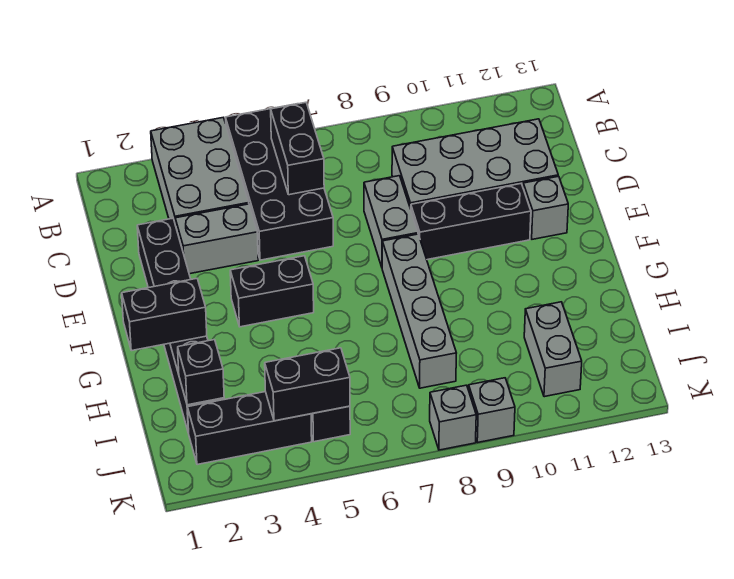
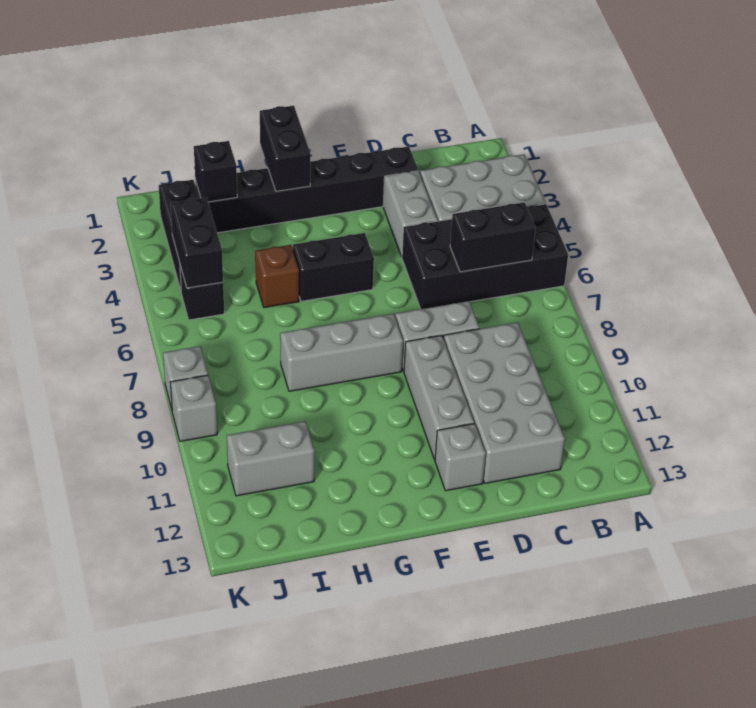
black brick E9:E11 level 1 -> grey brick E9:E11 level 1
black brick F4:F5 level 1 -> black brick F5:G5 level 1
grey brick F8:I8 level 1 -> grey brick F8:H8 level 1
none -> brown brick H5 level 1

